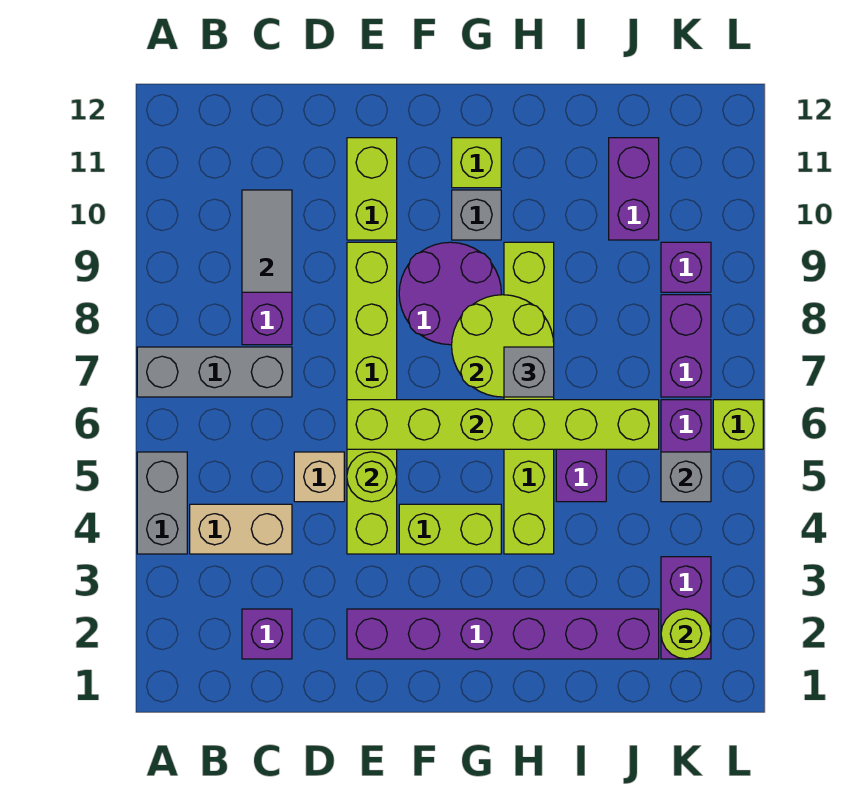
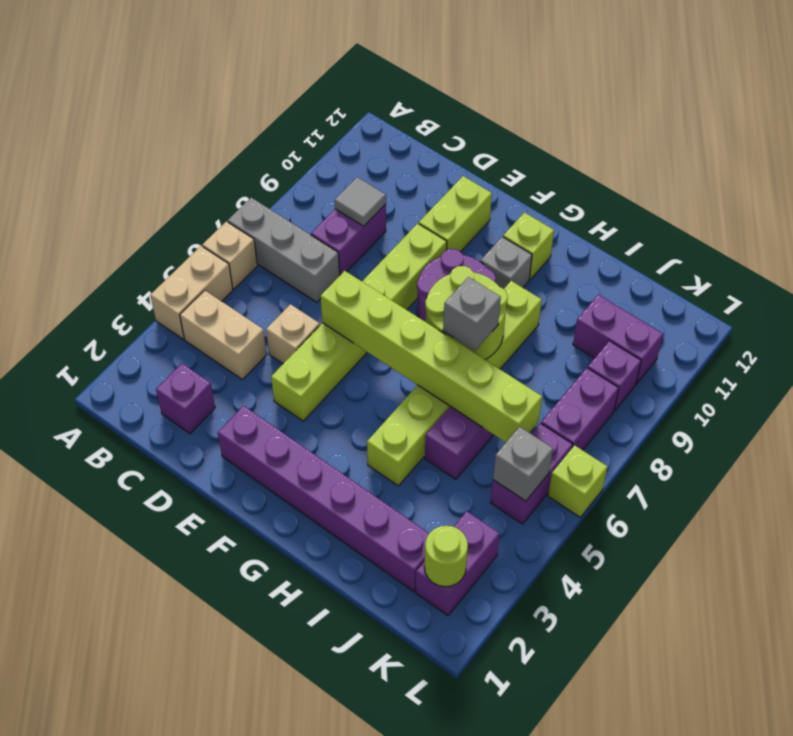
grey brick A4:A5 level 1 -> tan brick A4:A5 level 1
none -> tan brick A6 level 1
grey tile C9:C10 level 2 -> grey tile C9 level 2
lime round brick E5 level 2 -> none
lime brick F4:G4 level 1 -> none
purple brick J10:J11 level 1 -> purple brick J10:K10 level 1

